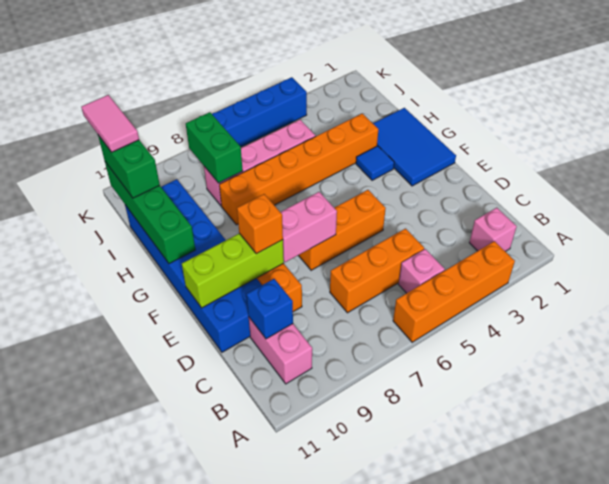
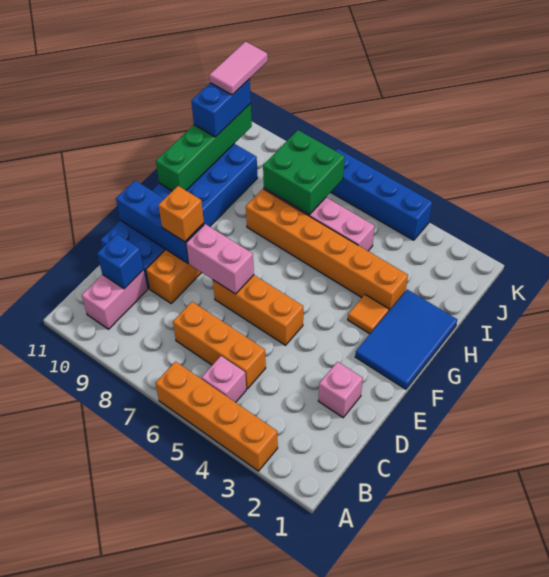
pink brick B2 level 1 -> pink brick D2 level 1
lime brick E9:E11 level 2 -> blue brick E9:E11 level 2
blue tile G3 level 1 -> orange tile G3 level 1
green brick I8:J8 level 2 -> green brick I7:J8 level 2
green brick I11:J11 level 3 -> blue brick I11:J11 level 3

